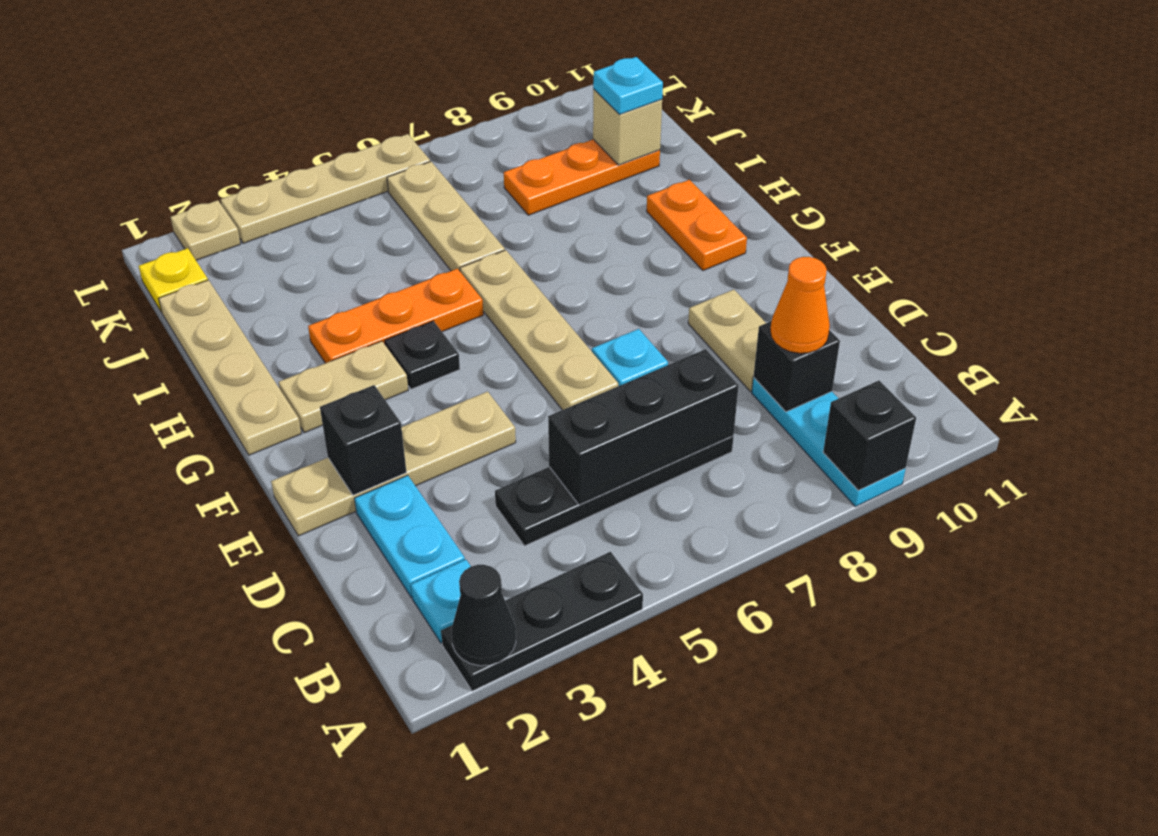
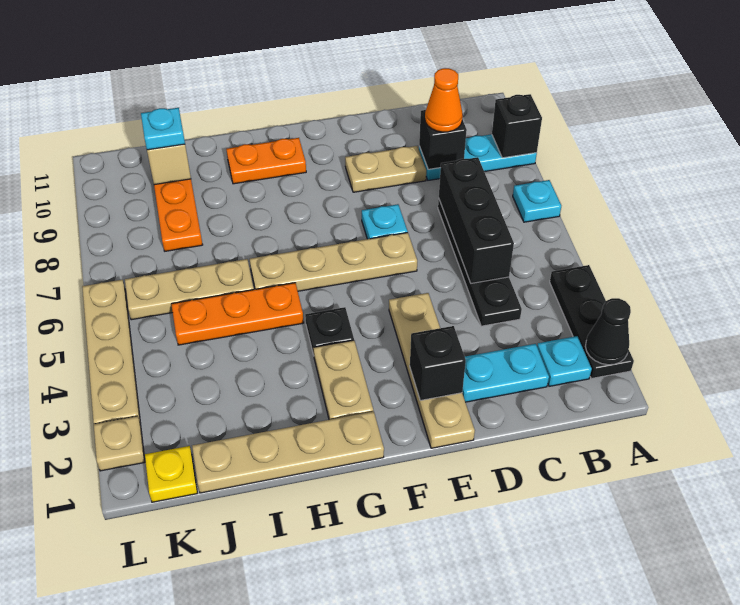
none -> cyan plate A7 level 1
orange plate H3:H5 level 1 -> orange plate H5:J5 level 1

